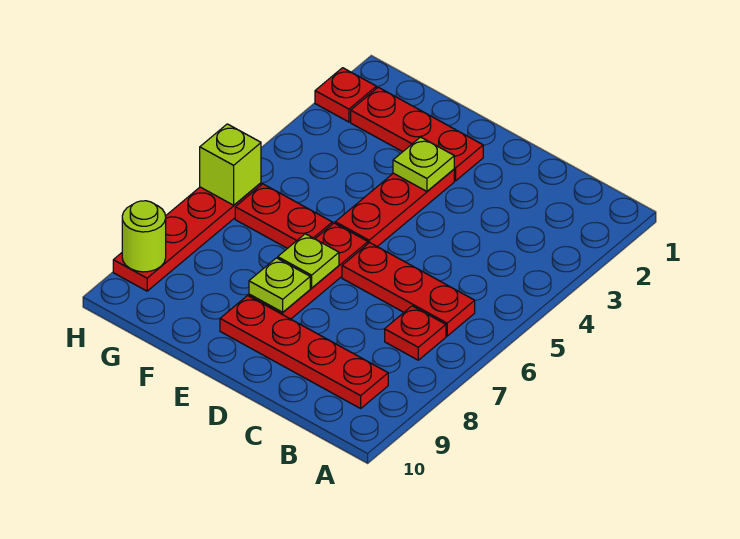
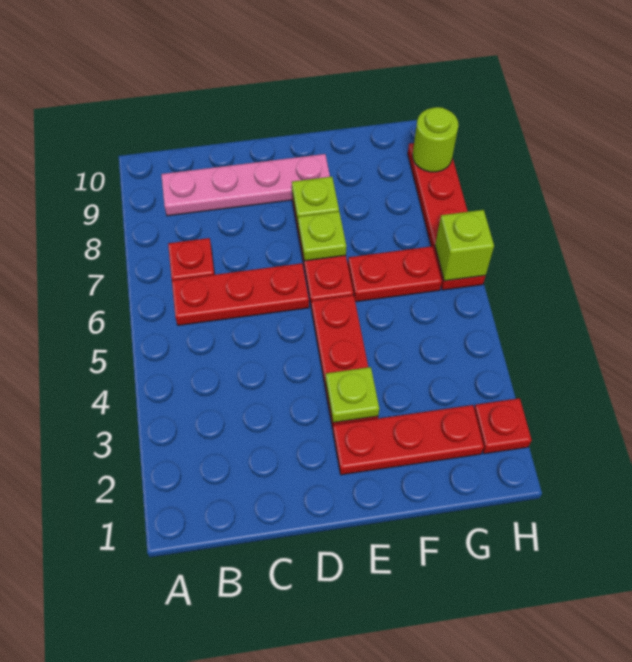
red plate B9:E9 level 1 -> pink plate B9:E9 level 1

